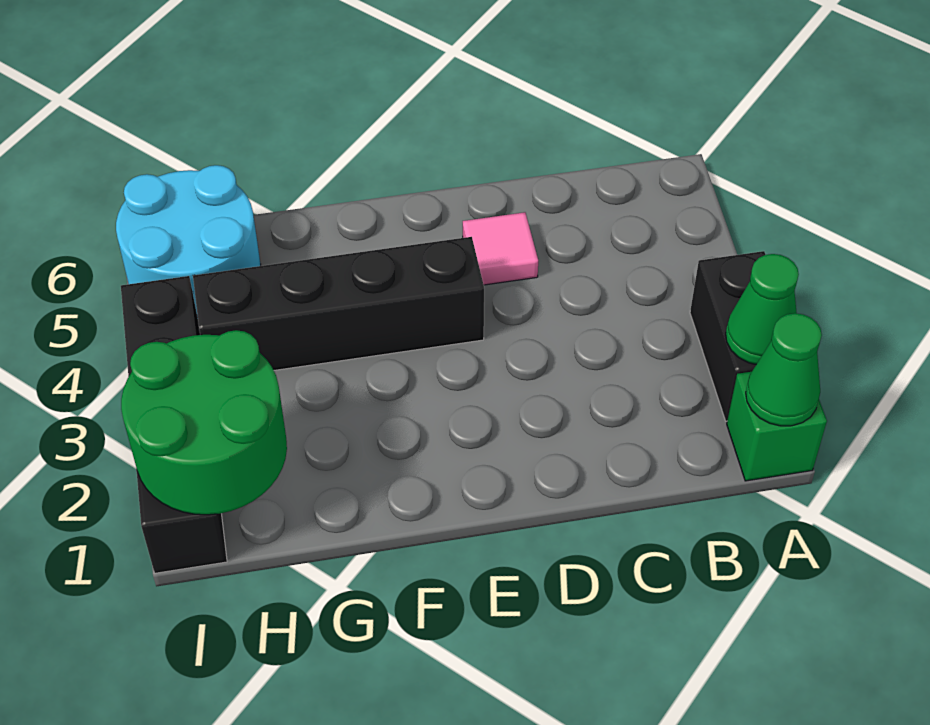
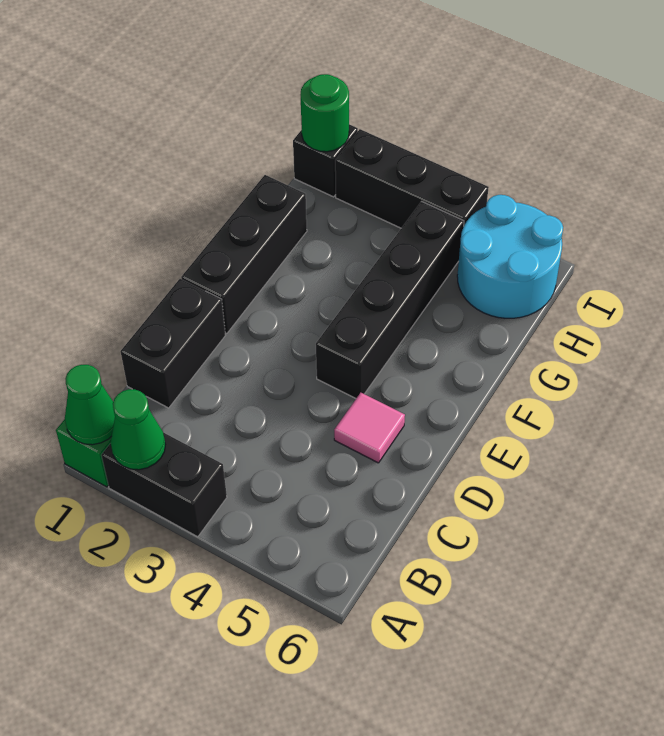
none -> black brick C1:D1 level 1
none -> black brick E1:G1 level 1
green round brick H1:I2 level 2 -> green round brick I1 level 2

